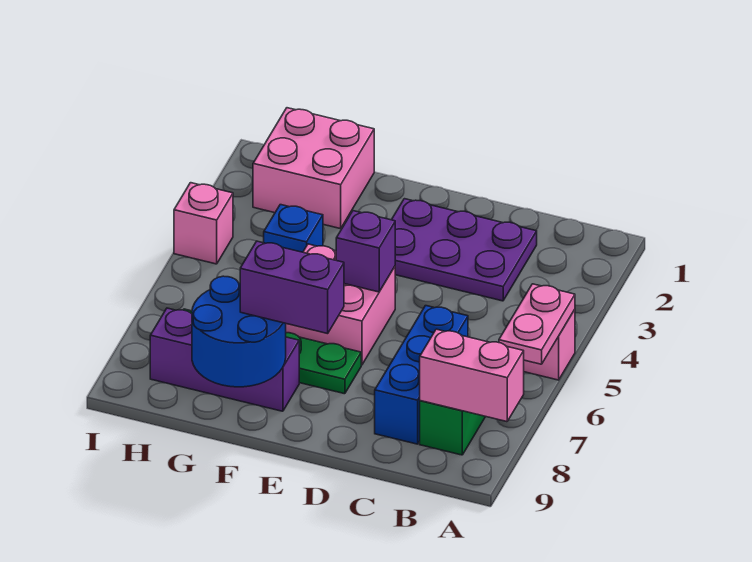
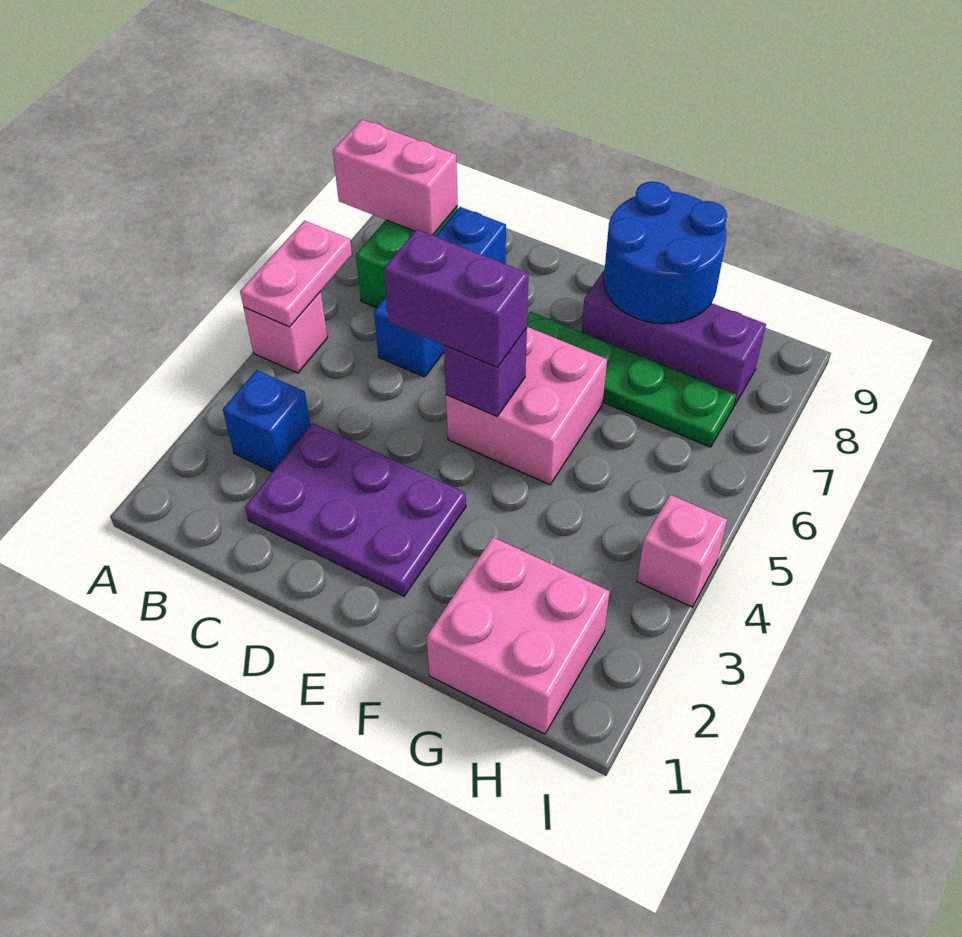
purple brick E8:F8 level 3 -> purple brick D5:E5 level 3
blue brick G4 level 1 -> blue brick B3 level 1

